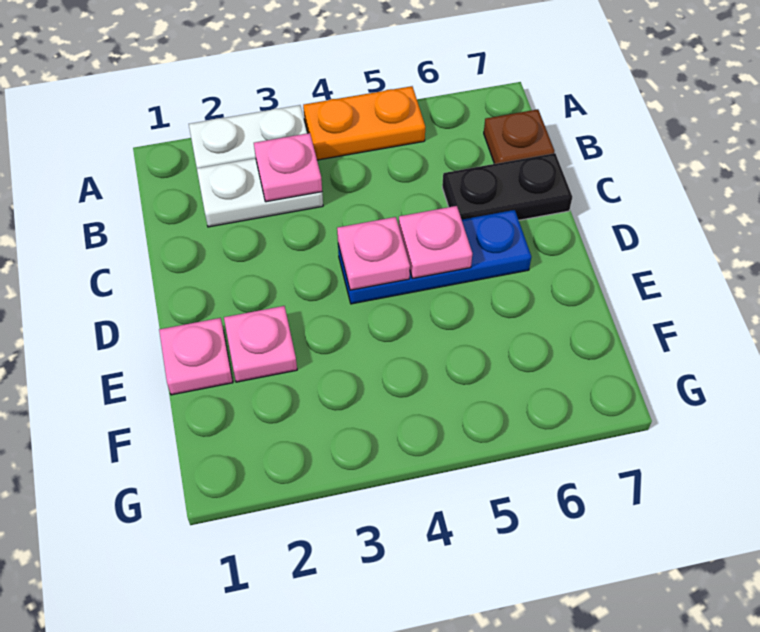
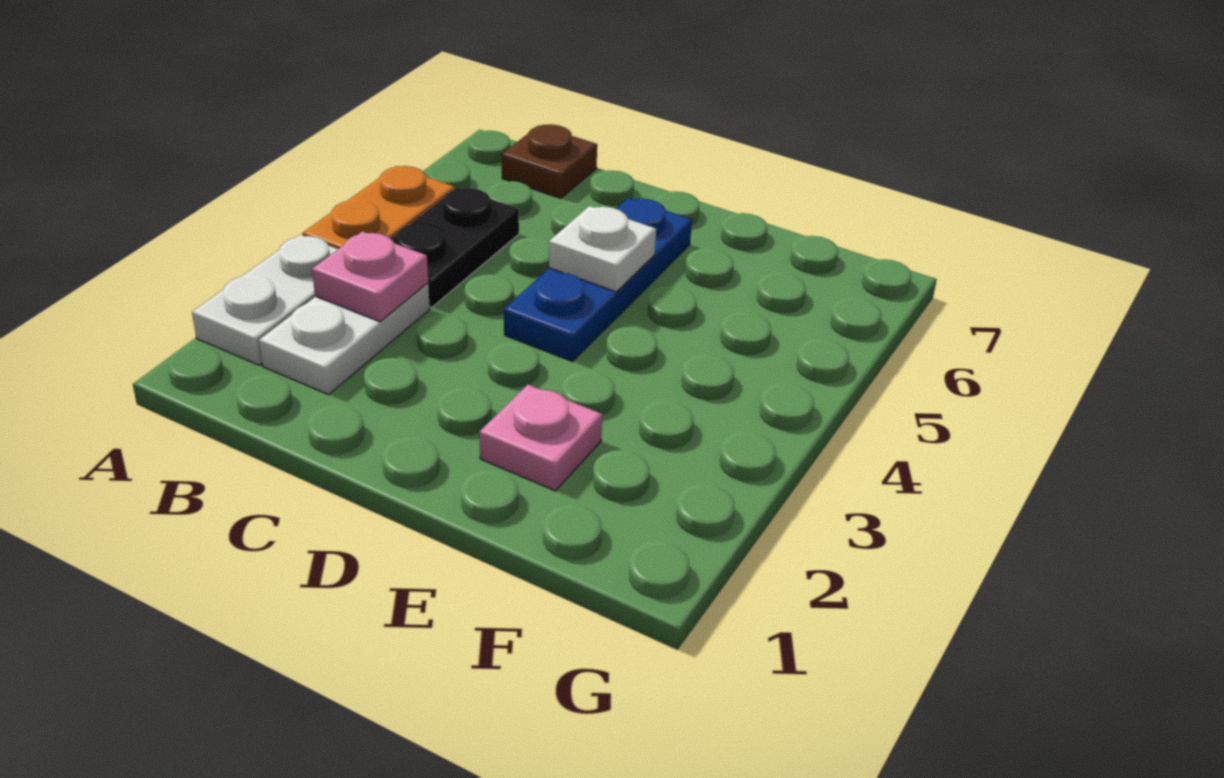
black plate C6:C7 level 1 -> black plate B4:B5 level 1
pink plate D4 level 2 -> none
pink plate D5 level 2 -> white plate D5 level 2
pink plate E1 level 1 -> none

